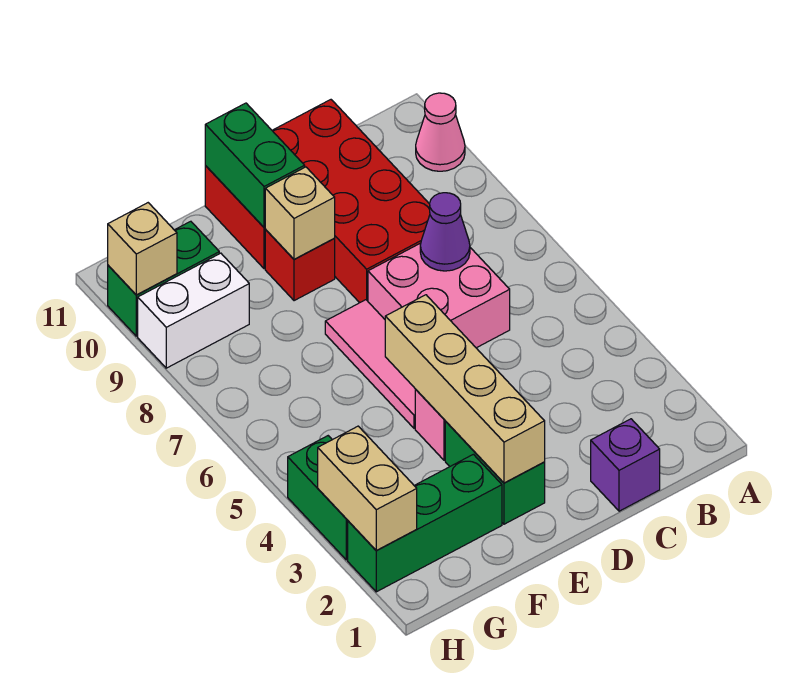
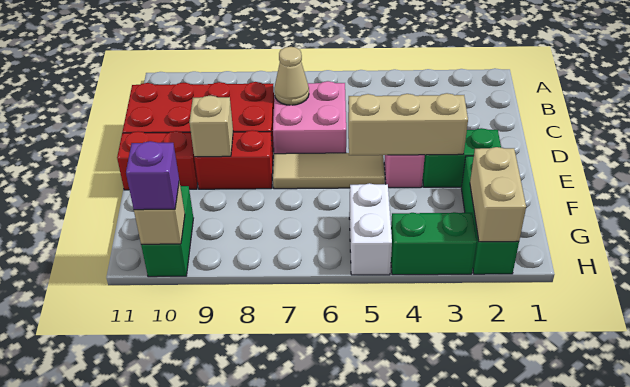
pink cone A10 level 1 -> none
purple brick C1 level 1 -> purple brick H10 level 3
purple cone C7 level 2 -> tan cone C7 level 2
tan brick E2:E5 level 2 -> tan brick E3:E5 level 2
pink tile E5:E7 level 1 -> tan tile E5:E7 level 1
red brick E9 level 1 -> red brick E8:E9 level 1
green brick E10:E11 level 2 -> none
white brick G9:H9 level 1 -> white brick G5:H5 level 1
tan brick H2:H3 level 2 -> tan brick G2:H2 level 2

